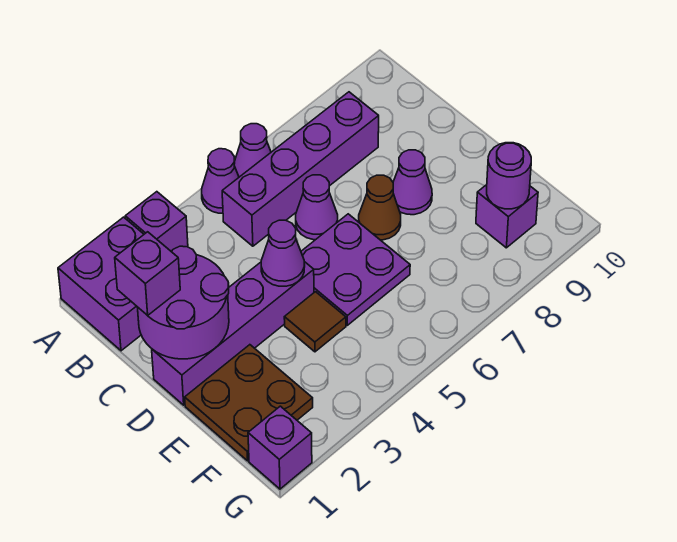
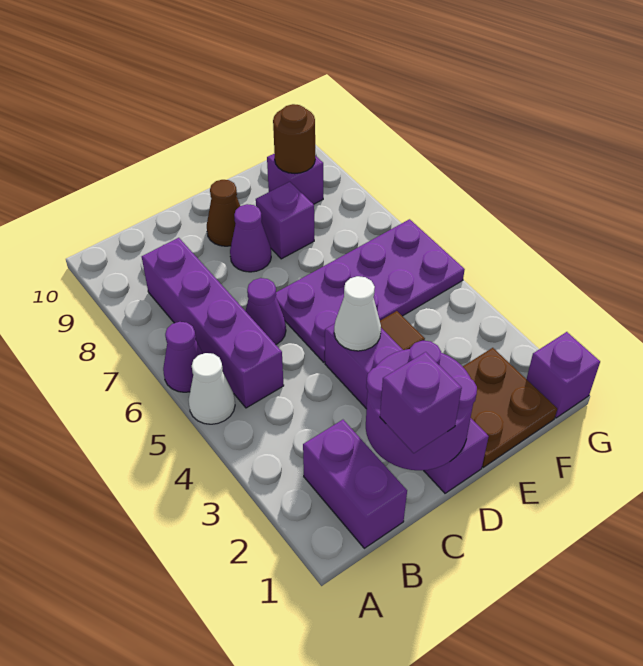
purple brick A1:B2 level 1 -> purple brick B1:B2 level 1
purple brick A3 level 1 -> purple brick E8 level 1
purple cone A5 level 1 -> white cone A5 level 1
purple cone D4 level 2 -> white cone D4 level 2
purple plate D5:E6 level 1 -> purple plate D5:G6 level 1
brown cone D7 level 1 -> brown cone D9 level 1
purple round brick F9 level 2 -> brown round brick F9 level 2

